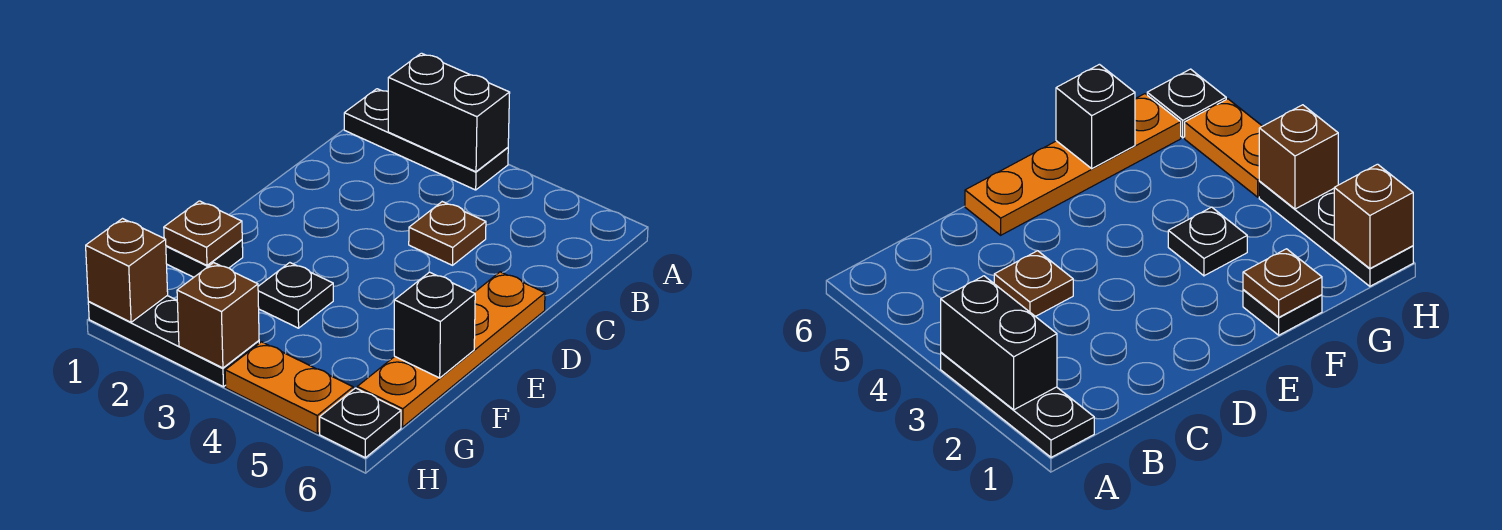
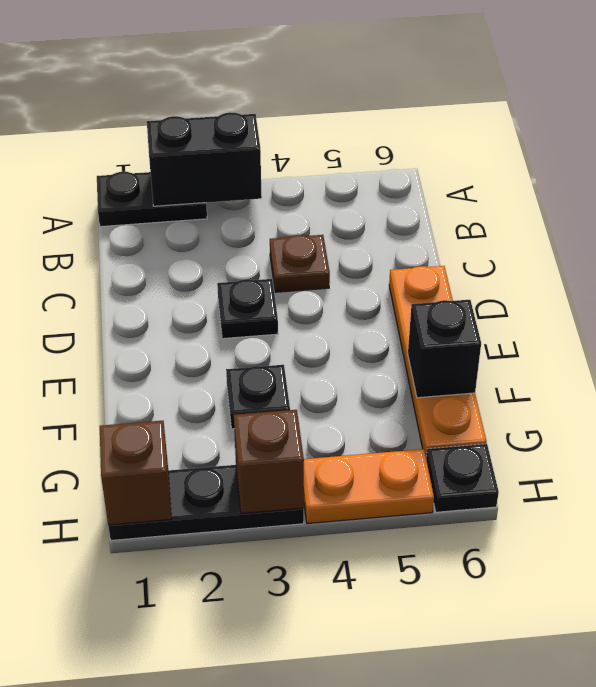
black plate A1:A3 level 1 -> black plate A1:A2 level 1
black plate F1 level 1 -> black plate D3 level 1
brown plate F1 level 2 -> none

